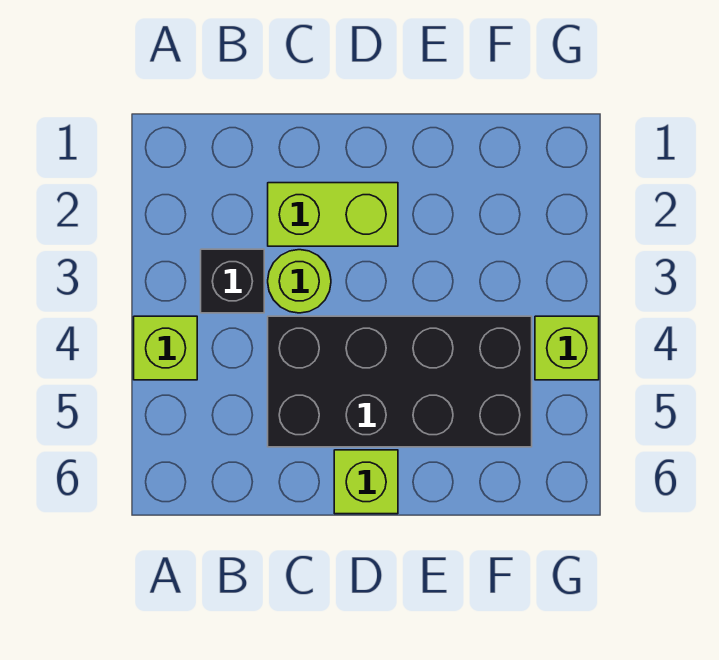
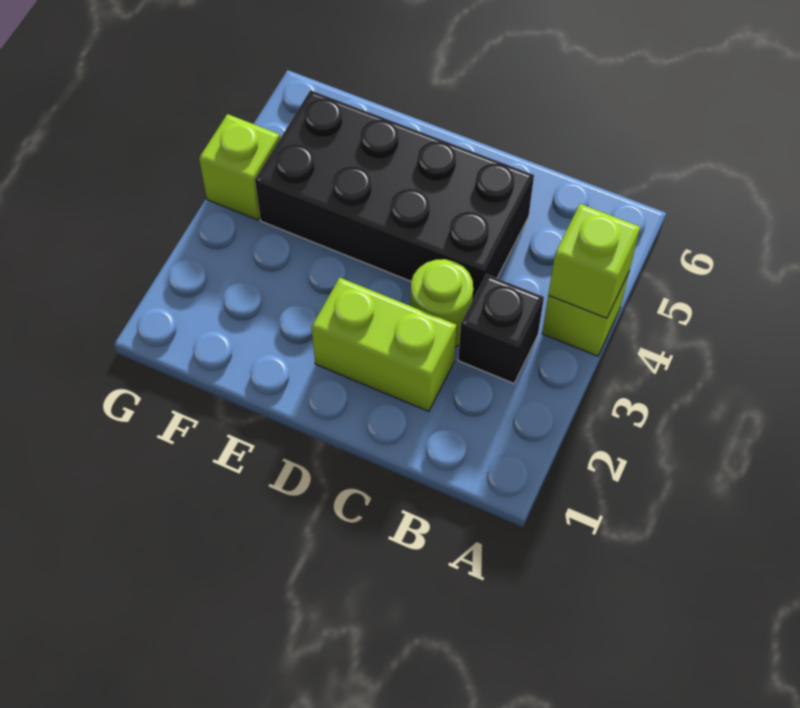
lime brick D6 level 1 -> lime brick A4 level 2

